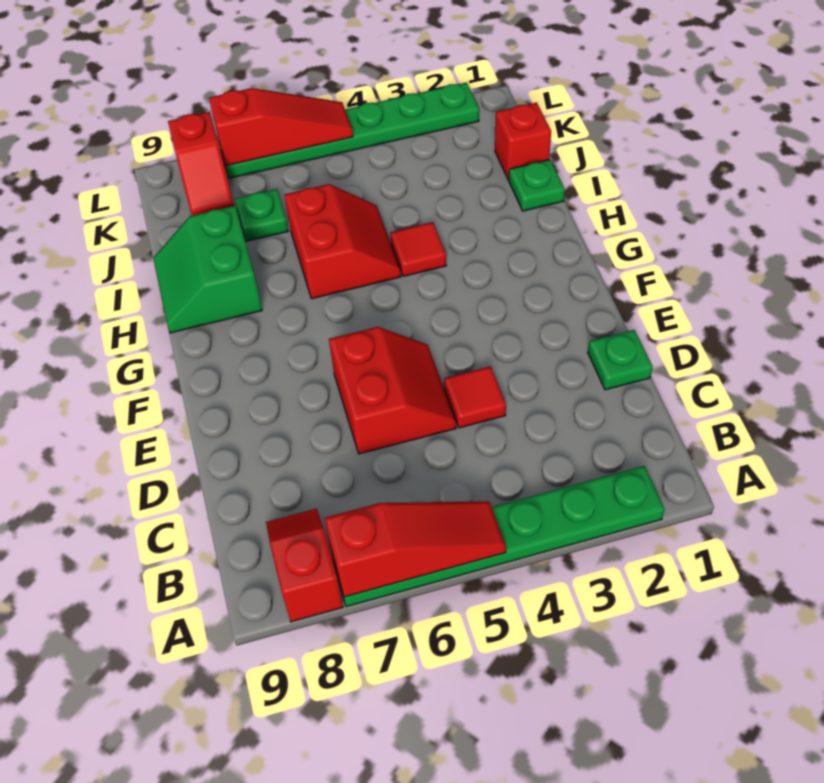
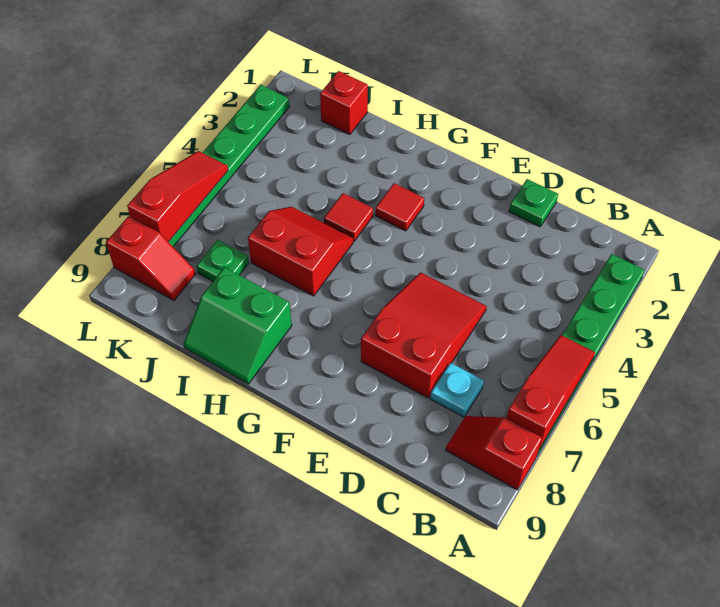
none -> cyan plate C7 level 1
red tile D4 level 1 -> red tile G3 level 1
red slope D5:E6 level 1 top 6 -> red slope D5:E7 level 1 top 7
green plate I1 level 1 -> none

